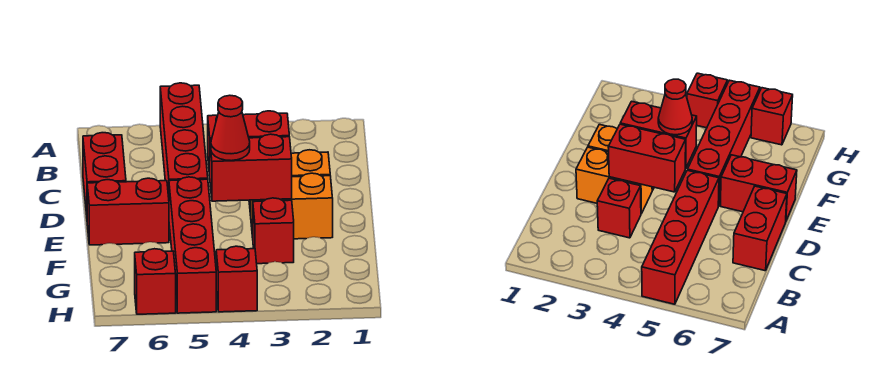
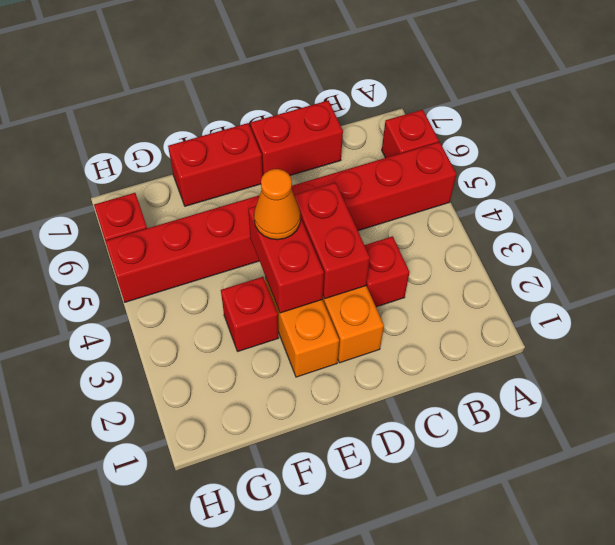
red cone E4 level 3 -> orange cone E4 level 3
red brick E6:E7 level 1 -> red brick E7:F7 level 1
red brick H4 level 1 -> red brick A6 level 1

